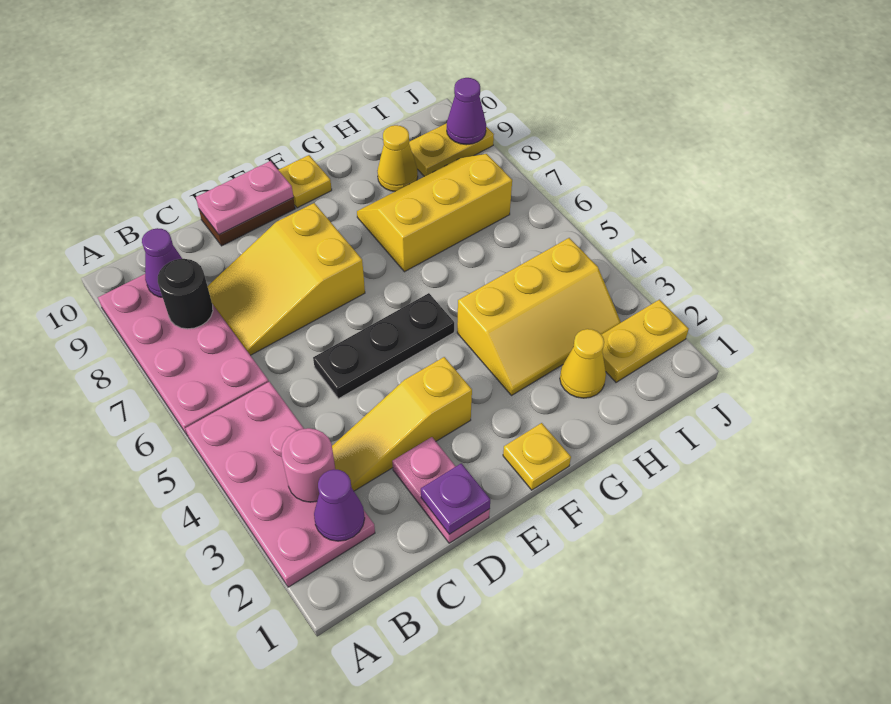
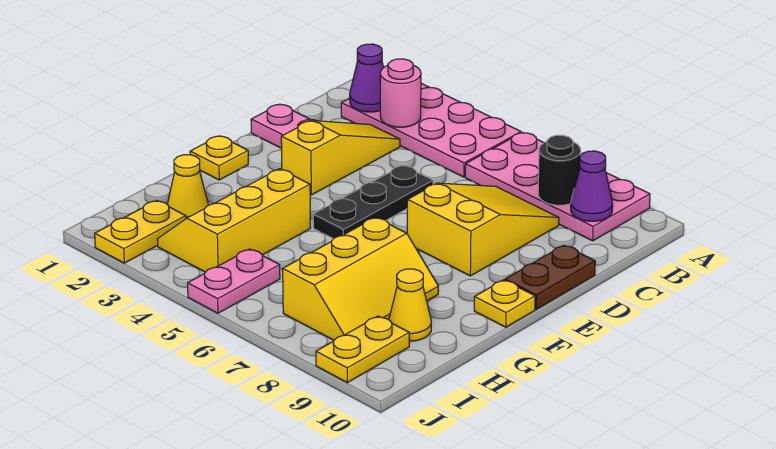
purple plate D1 level 2 -> none
pink plate D10:E10 level 2 -> pink plate I5:J5 level 1
purple cone J9 level 2 -> none

